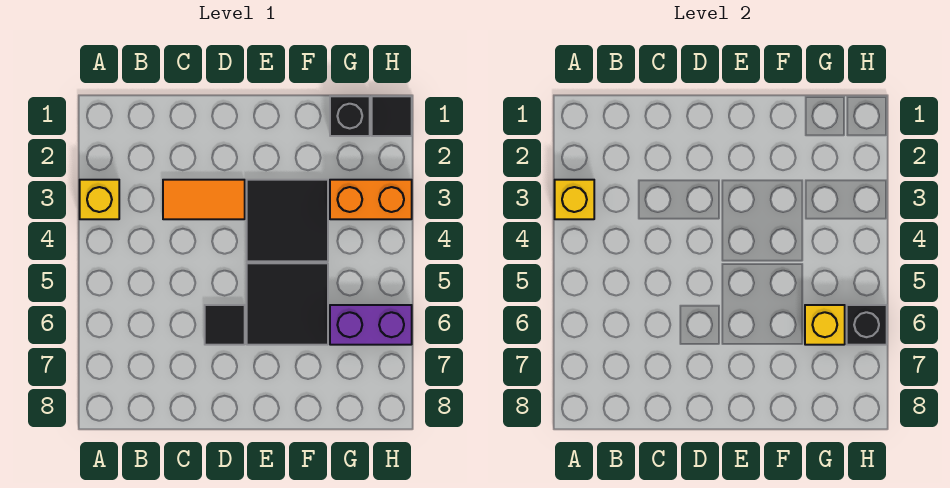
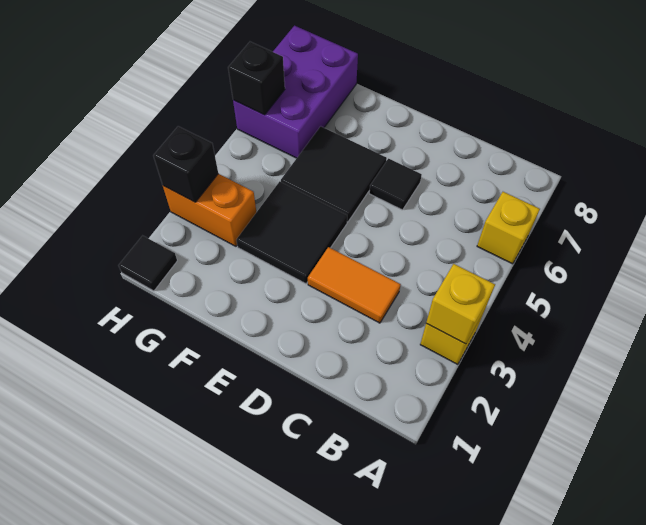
black brick G1 level 1 -> black brick H3 level 2
purple brick G6:H6 level 1 -> purple brick G6:H8 level 1
yellow brick G6 level 2 -> yellow brick A6 level 1

